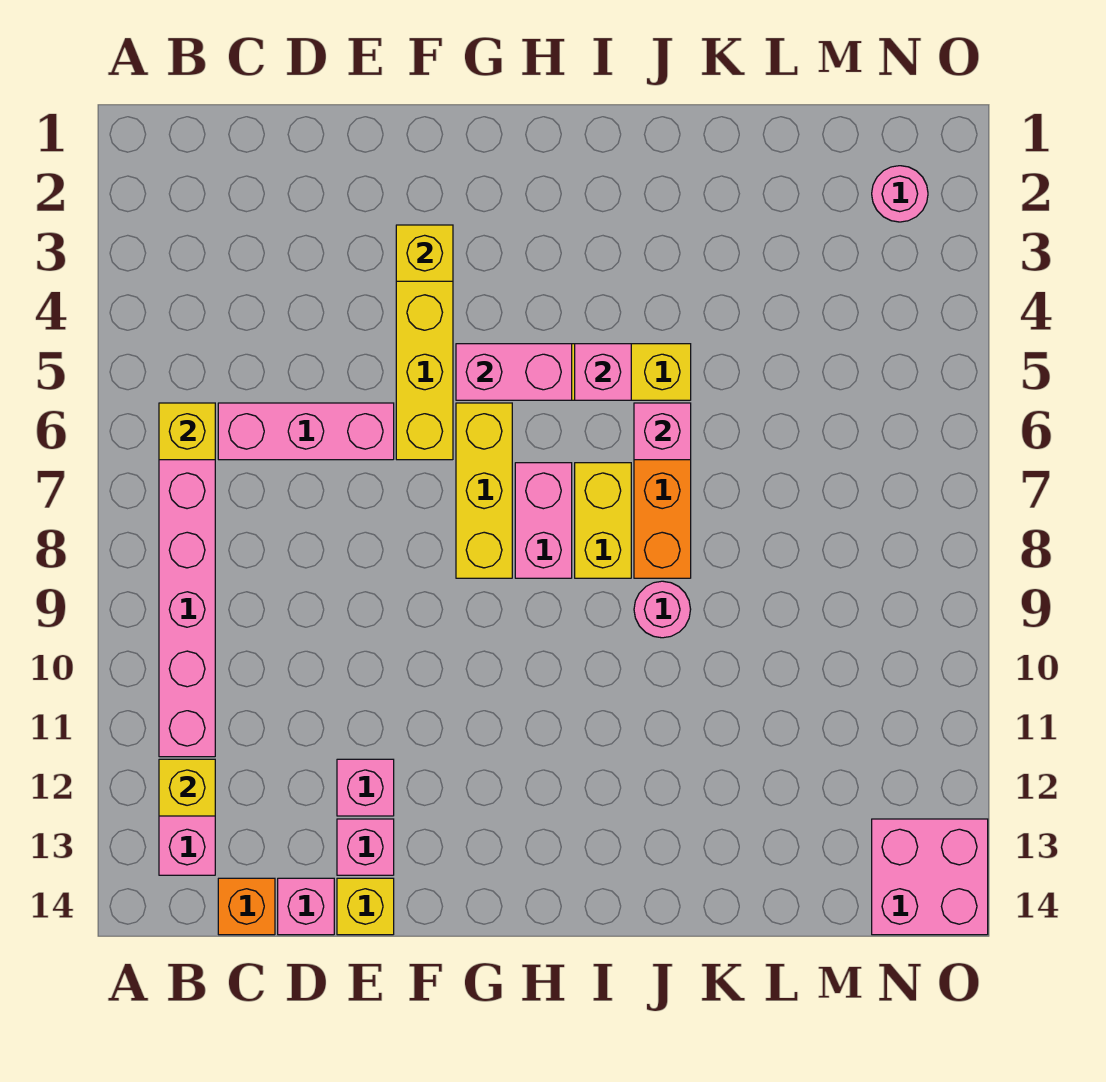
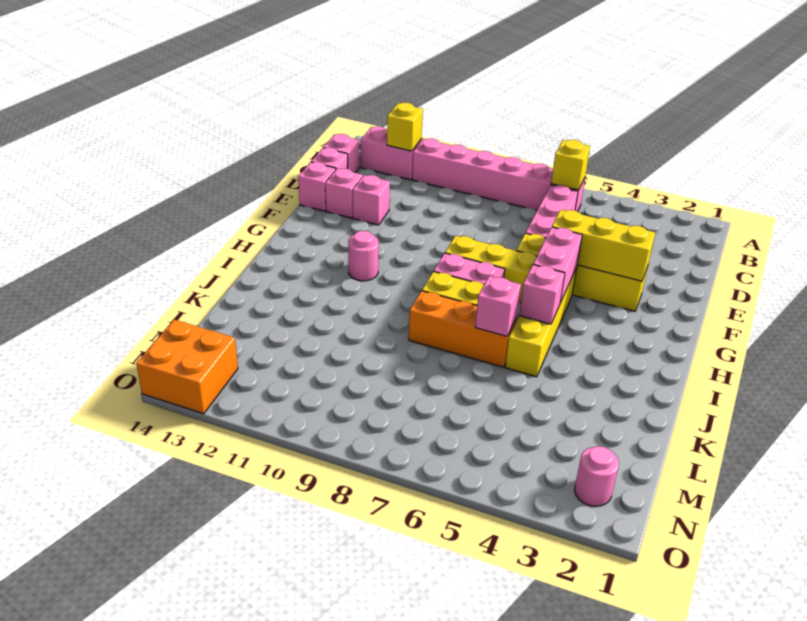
orange brick C14 level 1 -> pink brick C14 level 1
yellow brick E14 level 1 -> pink brick E14 level 1
yellow brick F3 level 2 -> yellow brick F3:F5 level 2
pink round brick J9 level 1 -> pink round brick H11 level 1
pink brick N13:O14 level 1 -> orange brick N13:O14 level 1

